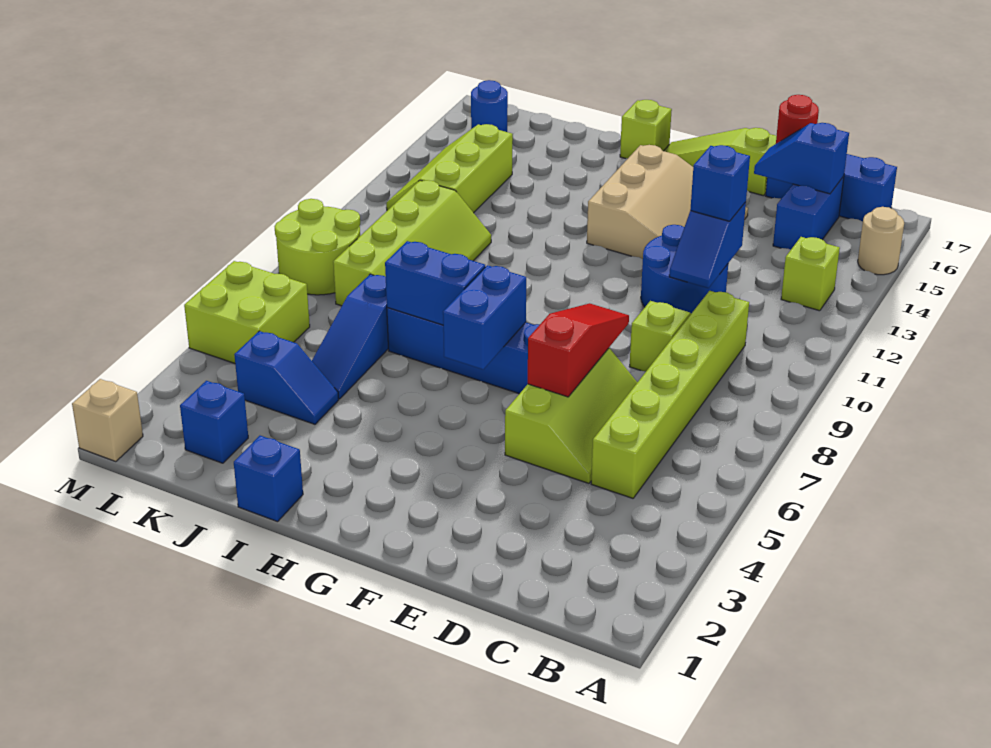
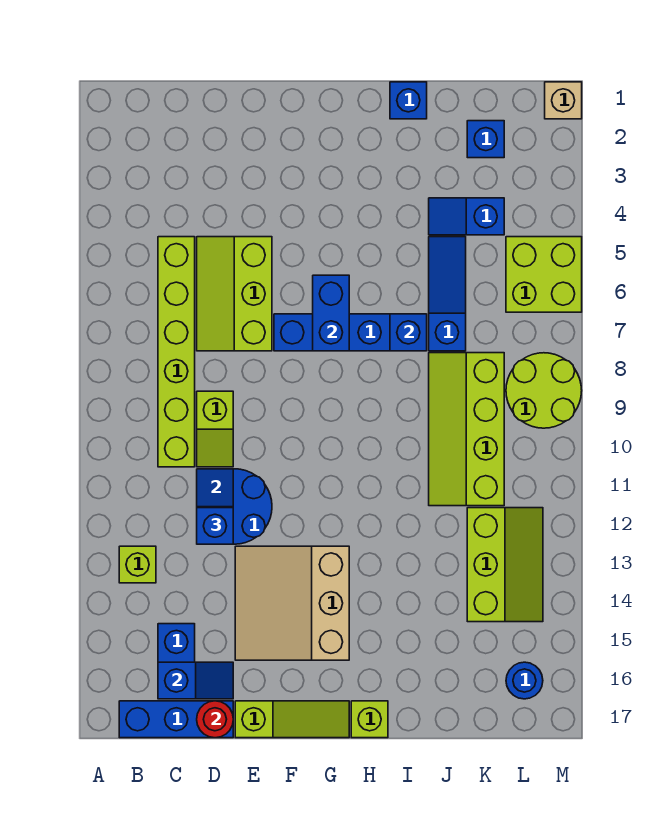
tan round brick A15 level 1 -> none
red slope E6:E8 level 2 top 6 -> none
blue brick H7:I7 level 2 -> blue brick I7 level 2

